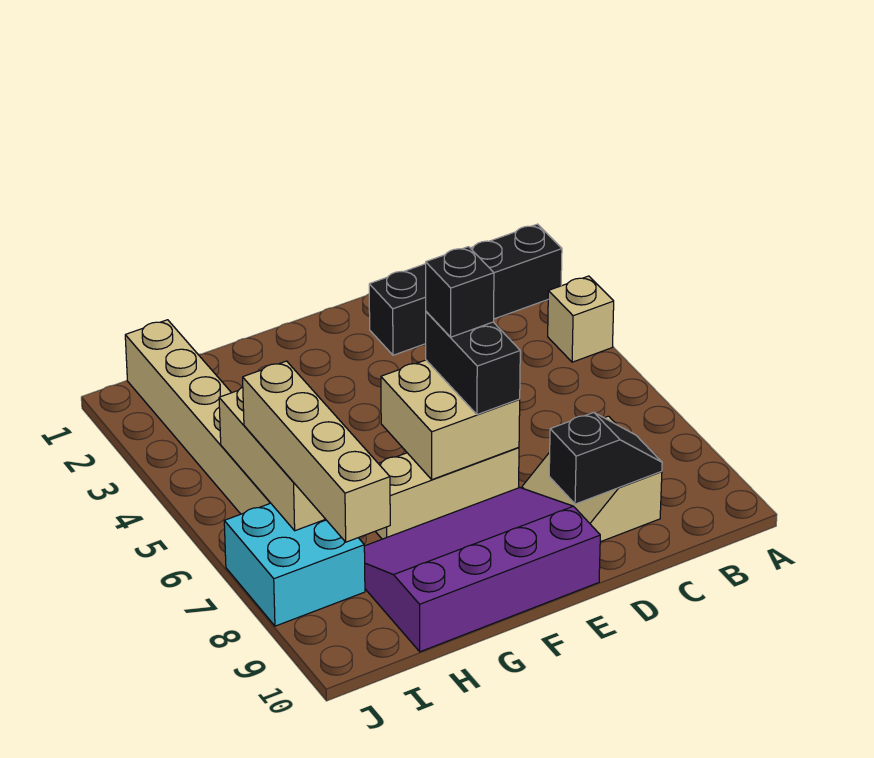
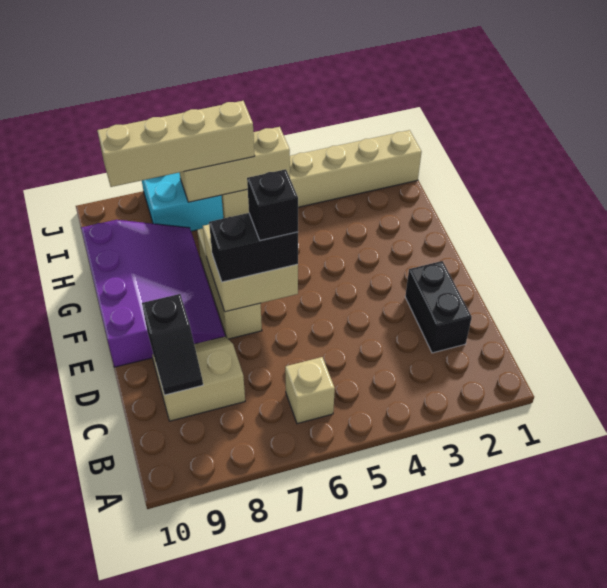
black brick A2:D2 level 1 -> black brick C2:D2 level 1
tan brick A4 level 1 -> tan brick B6 level 1

